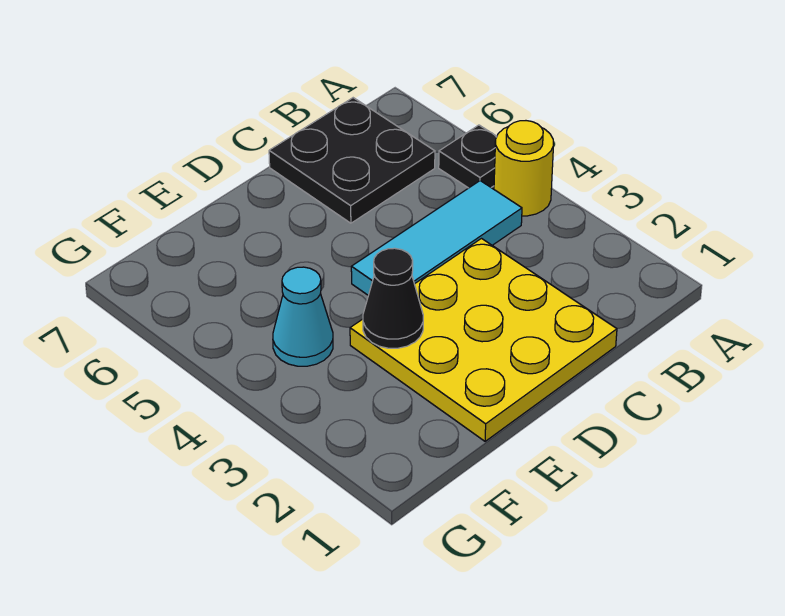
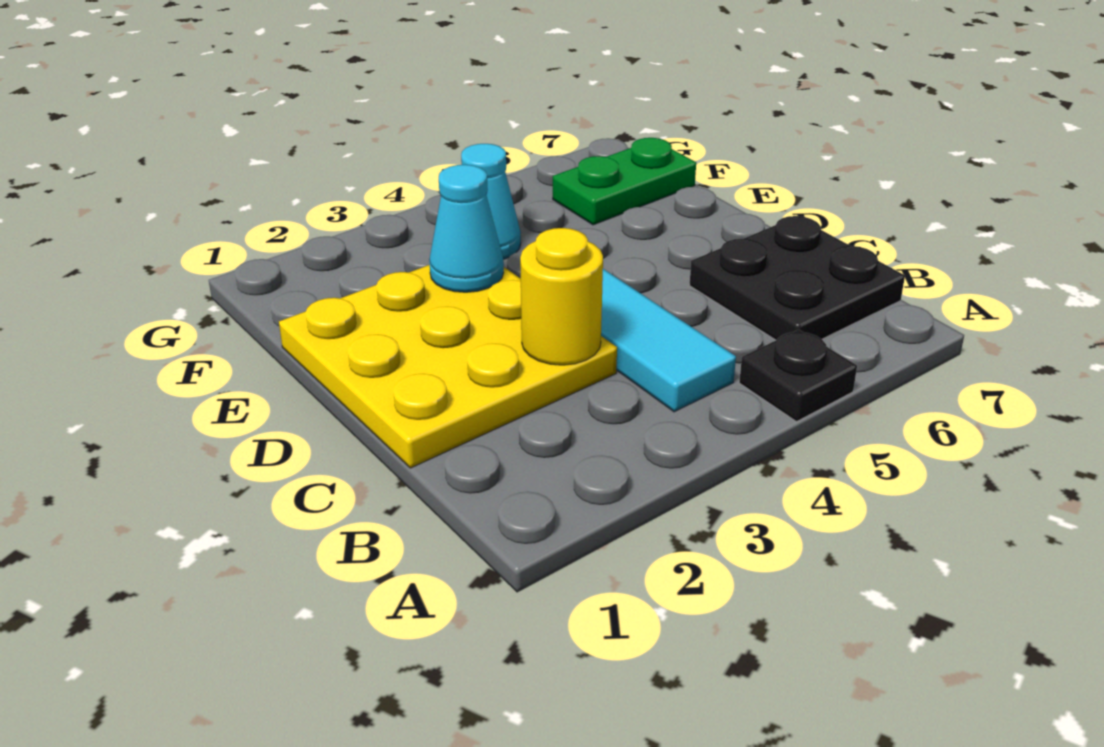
yellow round brick A4 level 1 -> yellow round brick C3 level 2
black cone E3 level 2 -> cyan cone E3 level 2
none -> green plate F6:F7 level 1

